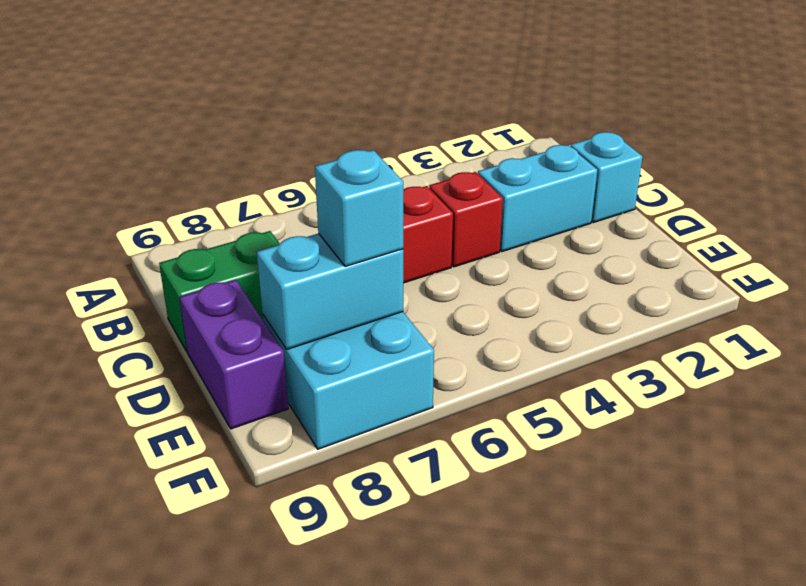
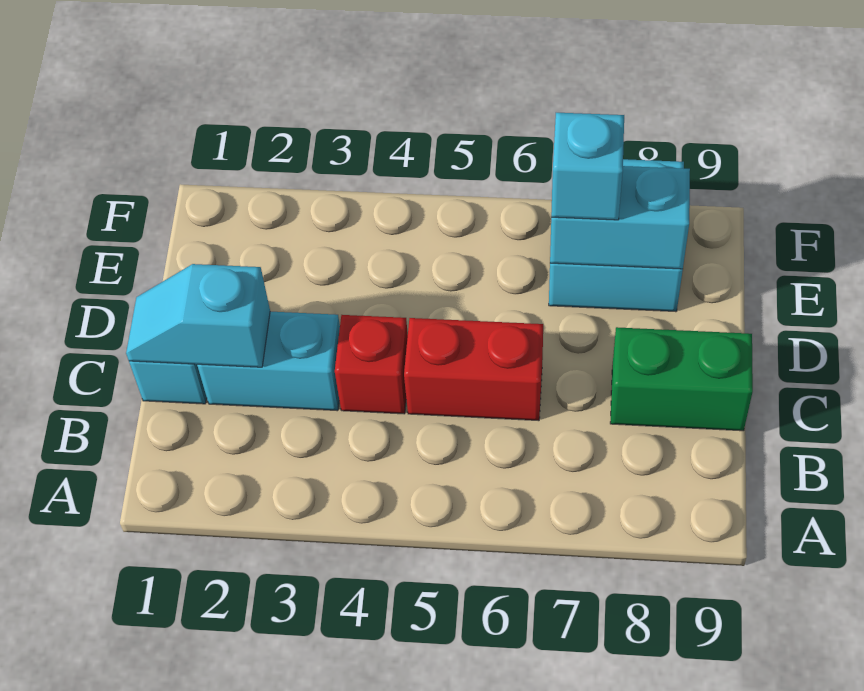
none -> cyan slope C1:C2 level 2 top 2
purple brick D9:E9 level 1 -> none

